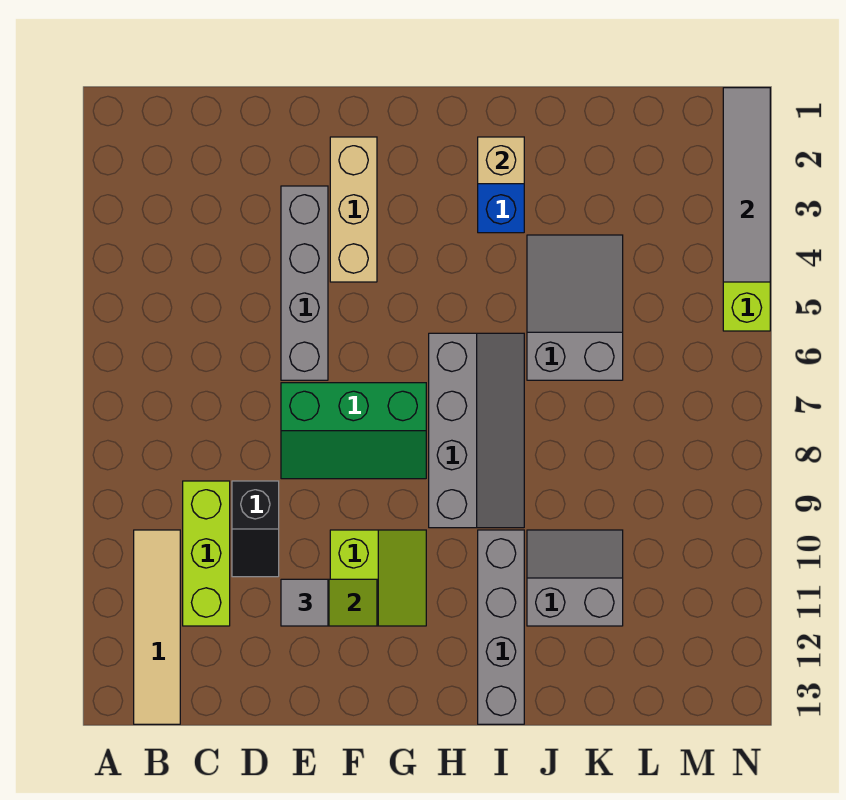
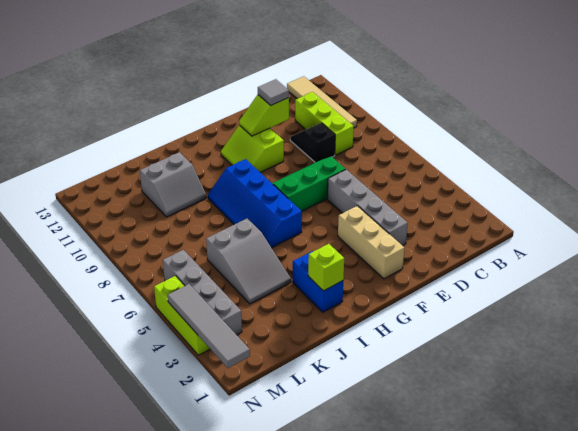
grey slope H6:I9 level 1 top H -> blue slope H6:I9 level 1 top H
tan brick I2 level 2 -> lime brick I2 level 2
grey brick I10:I13 level 1 -> grey brick M3:M6 level 1

